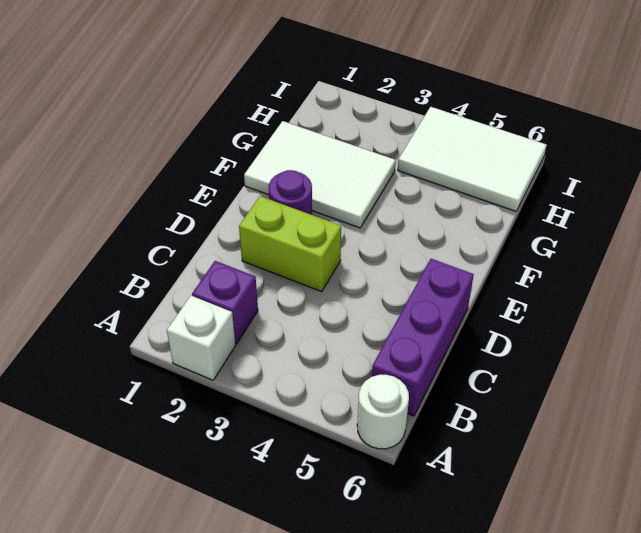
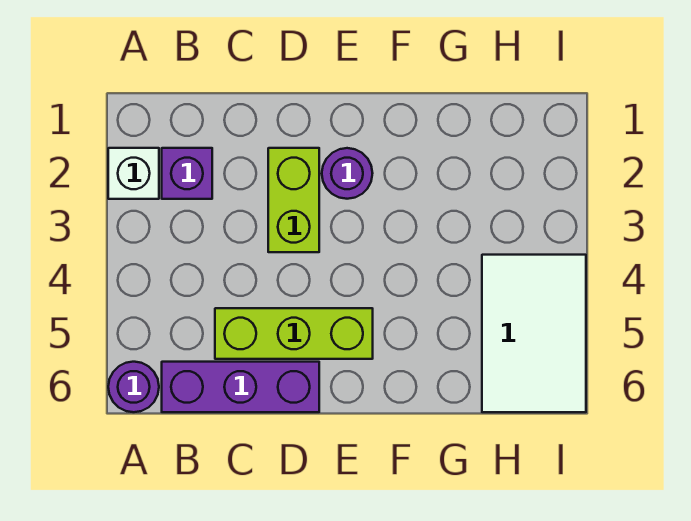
white round brick A6 level 1 -> purple round brick A6 level 1
none -> lime brick C5:E5 level 1
white tile F1:G3 level 1 -> none

